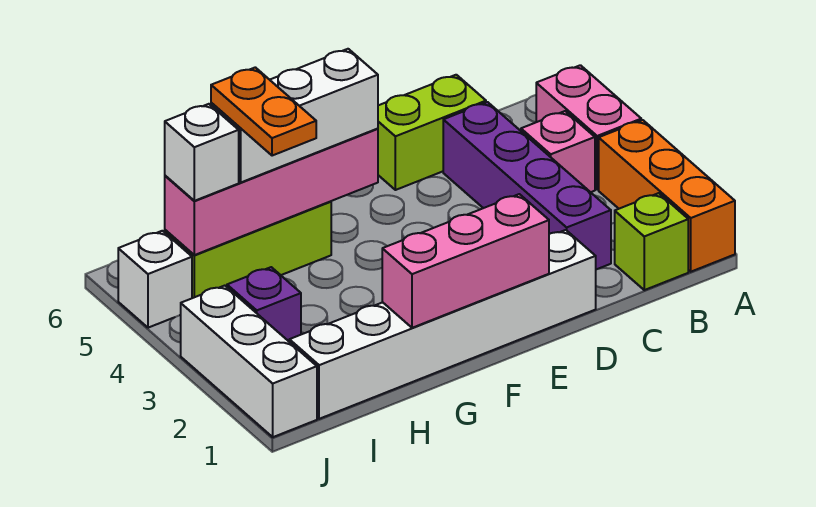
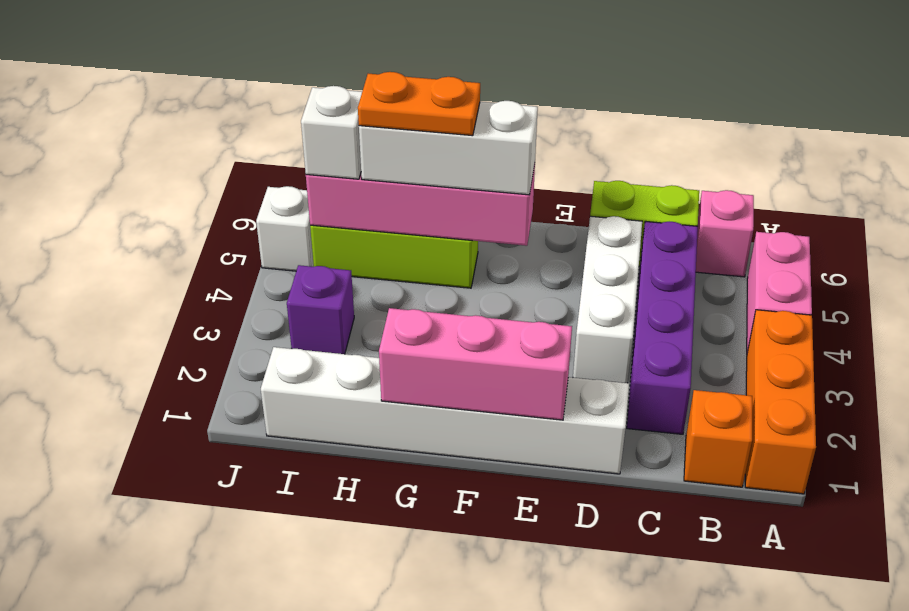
lime brick B1 level 1 -> orange brick B1 level 1
pink brick B4 level 1 -> pink brick B6 level 1
orange plate H4:H5 level 4 -> orange plate G5:H5 level 4
white brick J1:J3 level 1 -> white brick D3:D5 level 1

